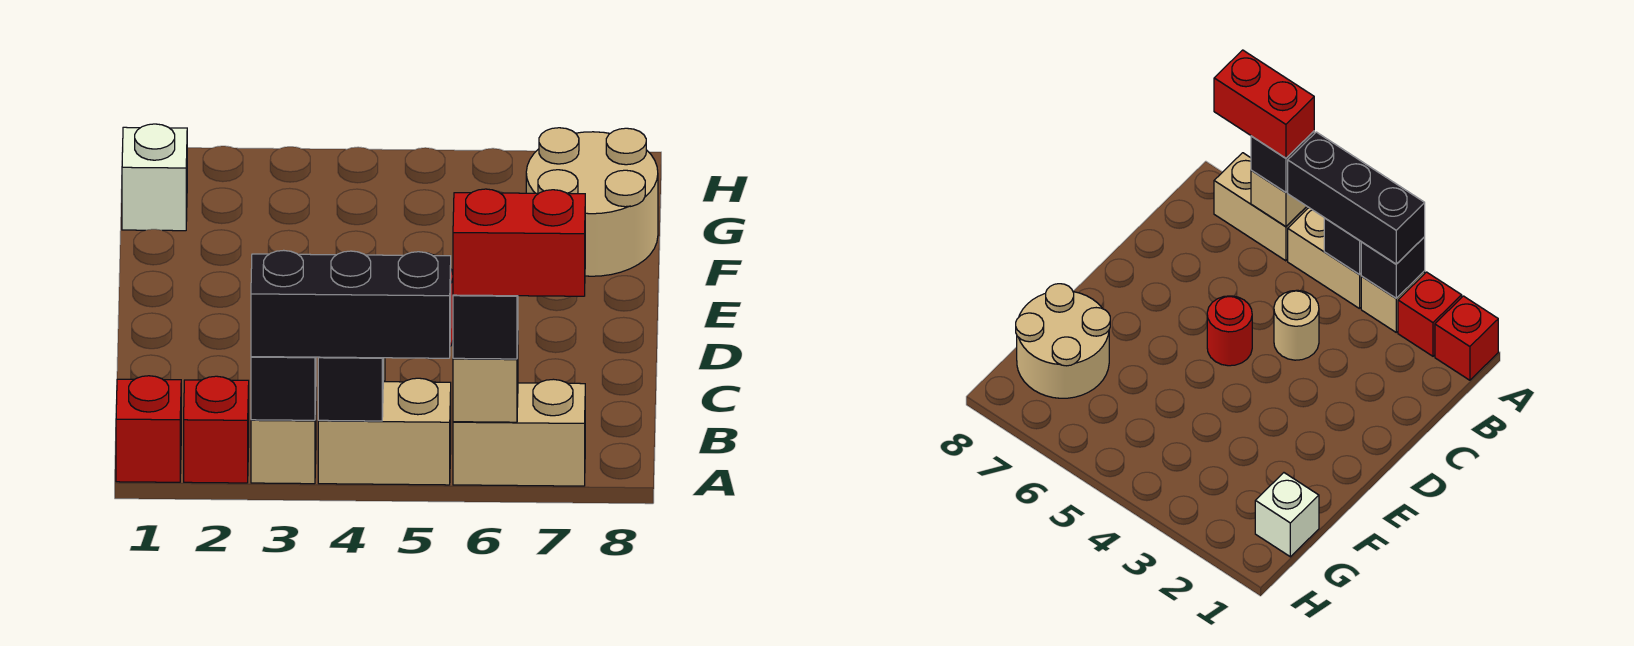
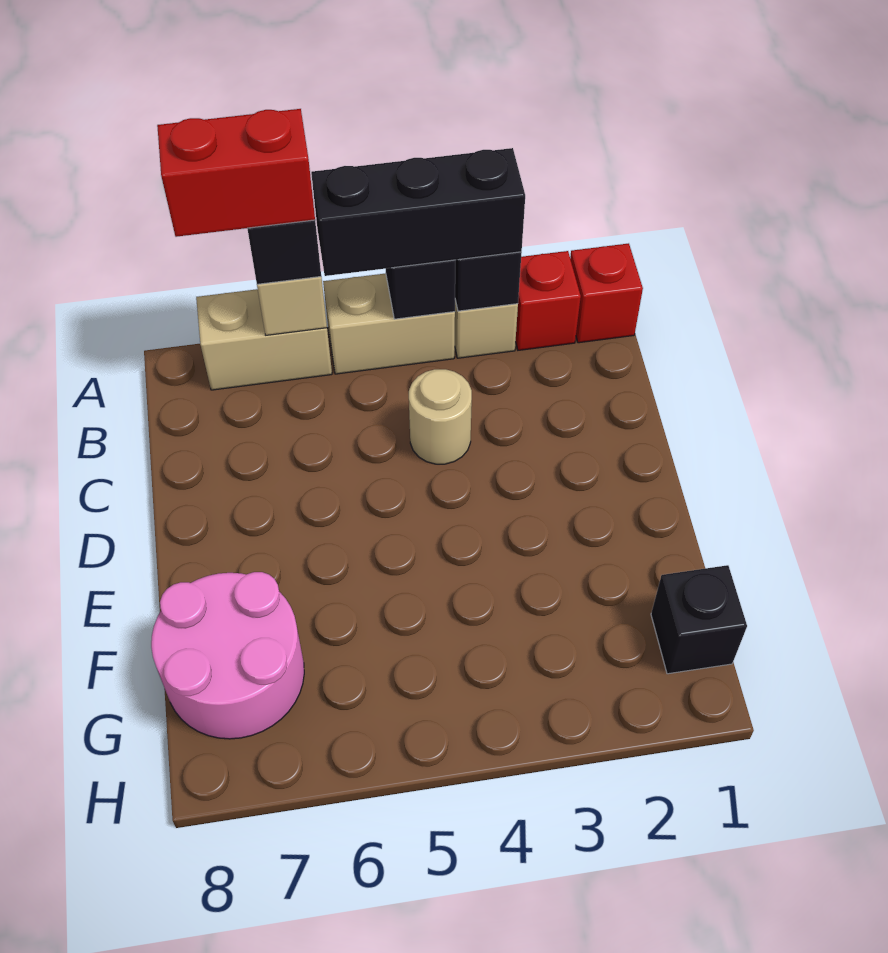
red round brick D5 level 1 -> none
tan round brick F7:G8 level 1 -> pink round brick F7:G8 level 1
white brick G1 level 1 -> black brick G1 level 1

